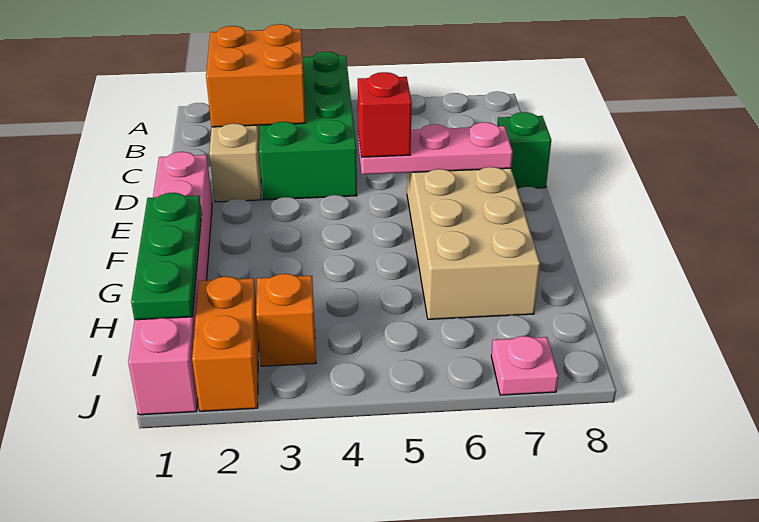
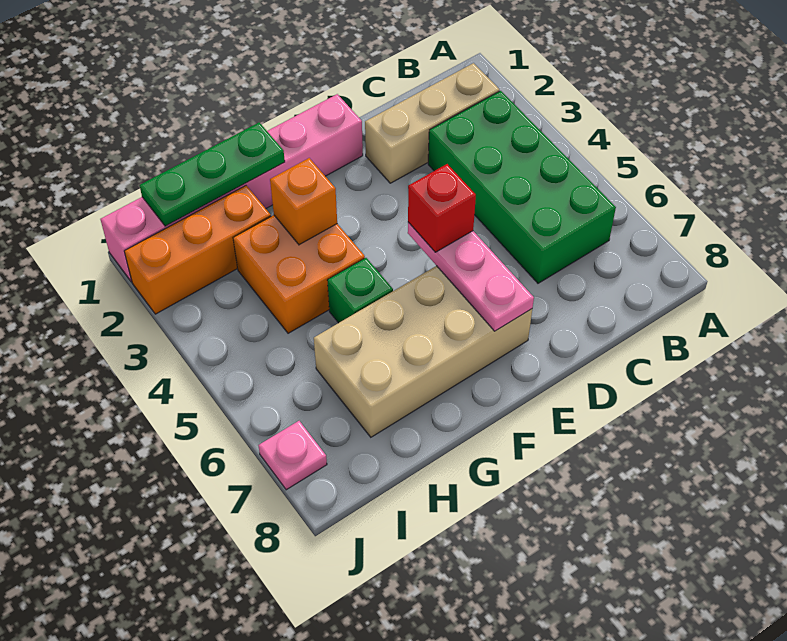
green brick A3:D4 level 1 -> green brick B3:C6 level 1
orange brick B2:C3 level 2 -> orange brick G3:H4 level 1
green brick D8 level 1 -> green brick G5 level 1
orange brick I2:J2 level 1 -> orange brick H2:J2 level 1
orange brick I3 level 1 -> orange brick G3 level 2

